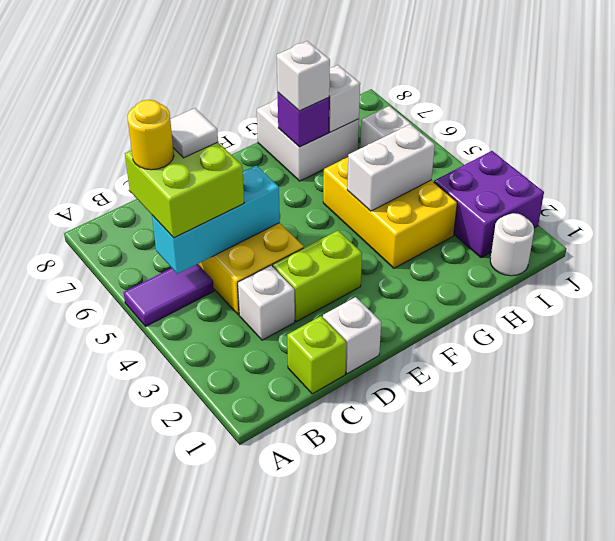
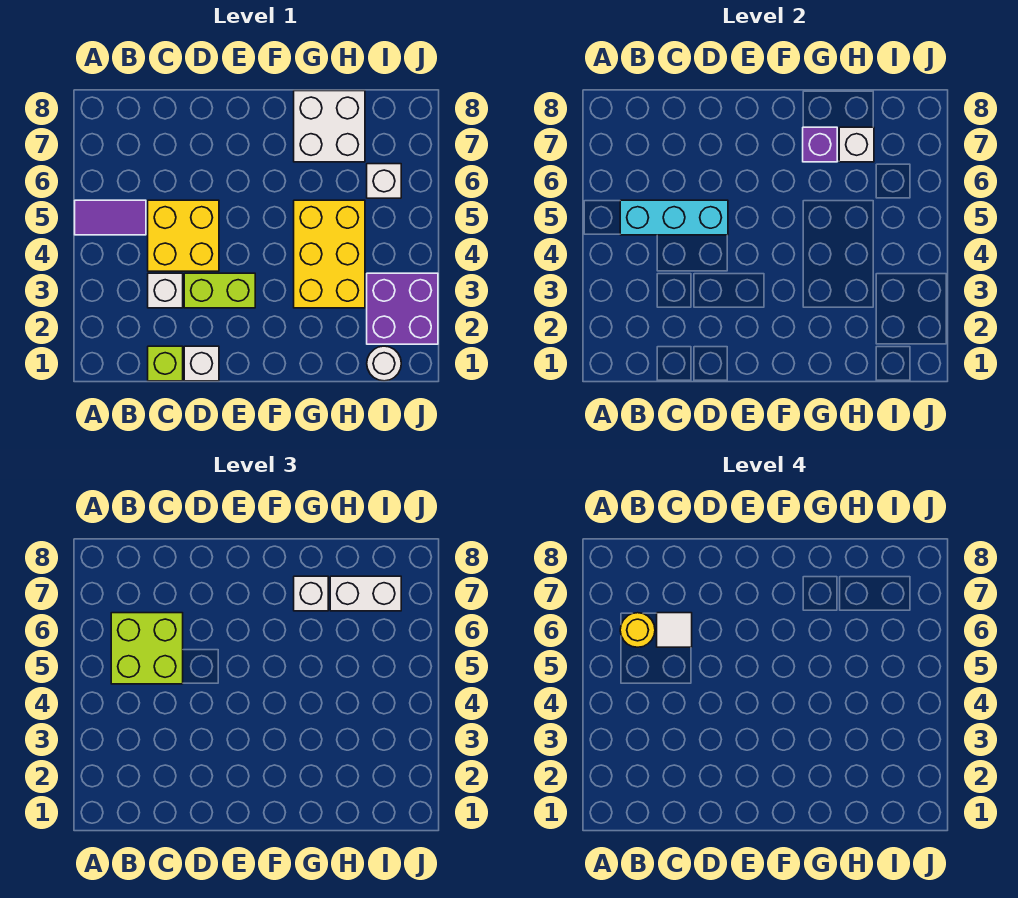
white brick G4:H4 level 2 -> white brick H7:I7 level 3

